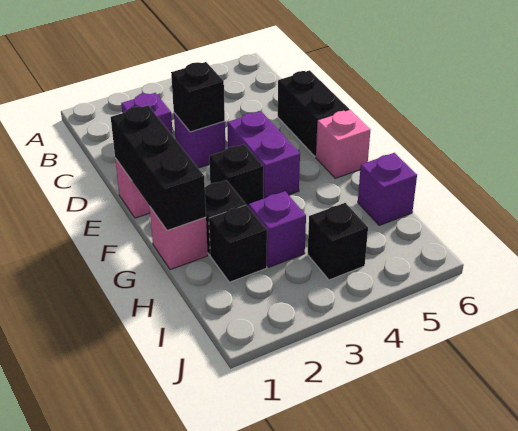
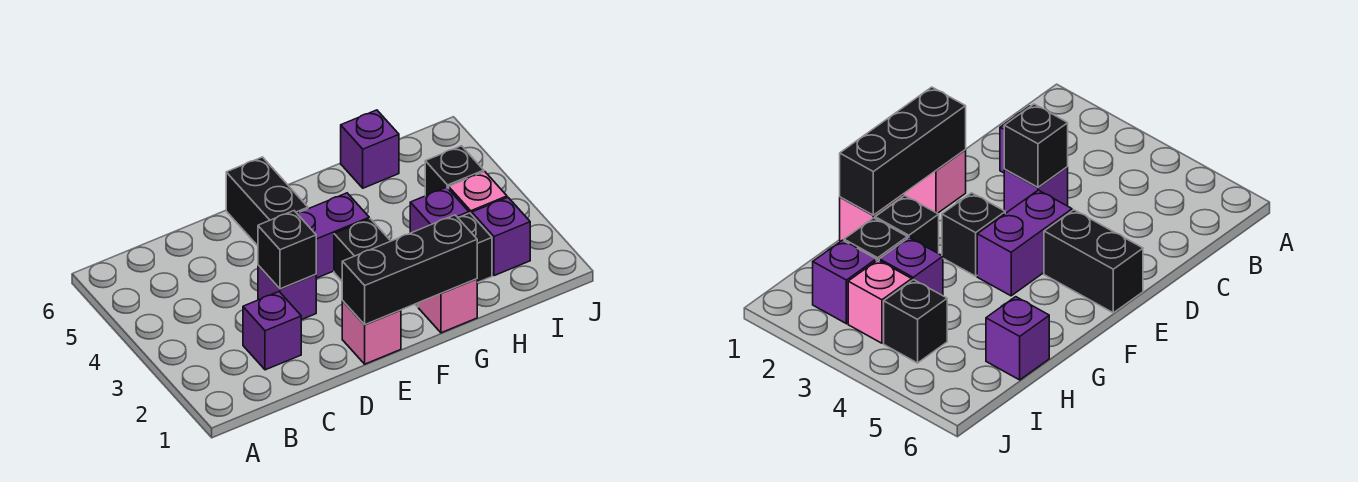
black brick D6:E6 level 1 -> black brick E5:E6 level 1
pink brick F6 level 1 -> pink brick I3 level 1
none -> purple brick I2 level 1

